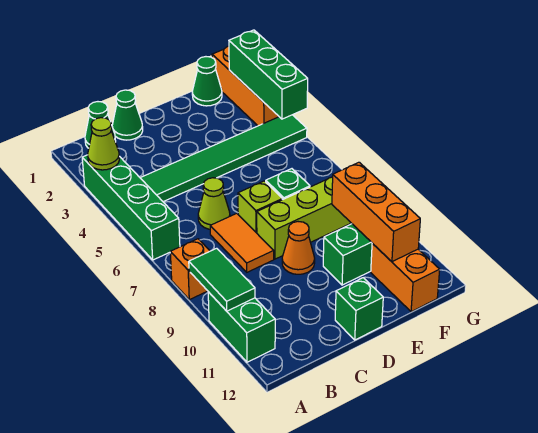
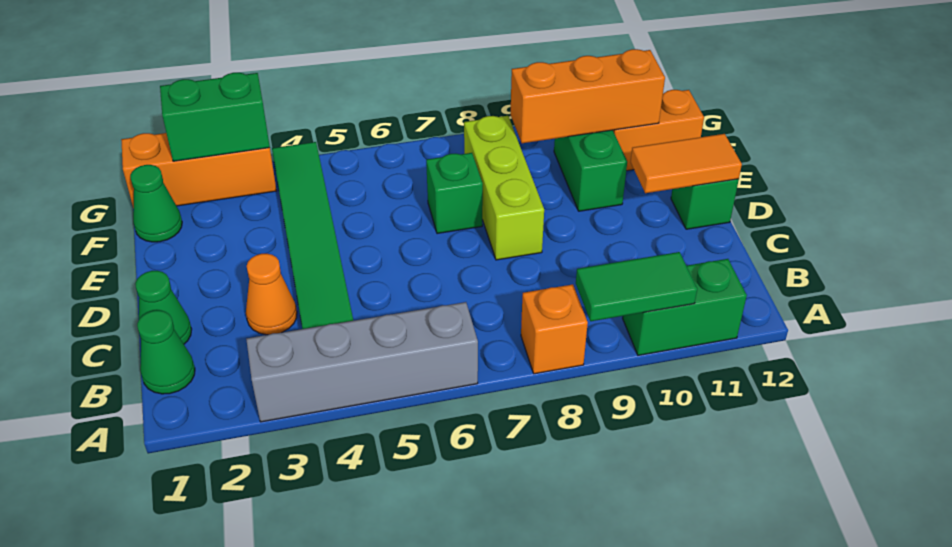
green brick A3:A6 level 1 -> grey brick A3:A6 level 1
lime cone A3 level 2 -> none
lime cone C6 level 1 -> none
orange tile C7:C8 level 1 -> orange tile D11:D12 level 2
lime brick D7 level 1 -> none
orange cone D9 level 1 -> orange cone C3 level 1
green brick G2:G4 level 2 -> green brick G2:G3 level 2

